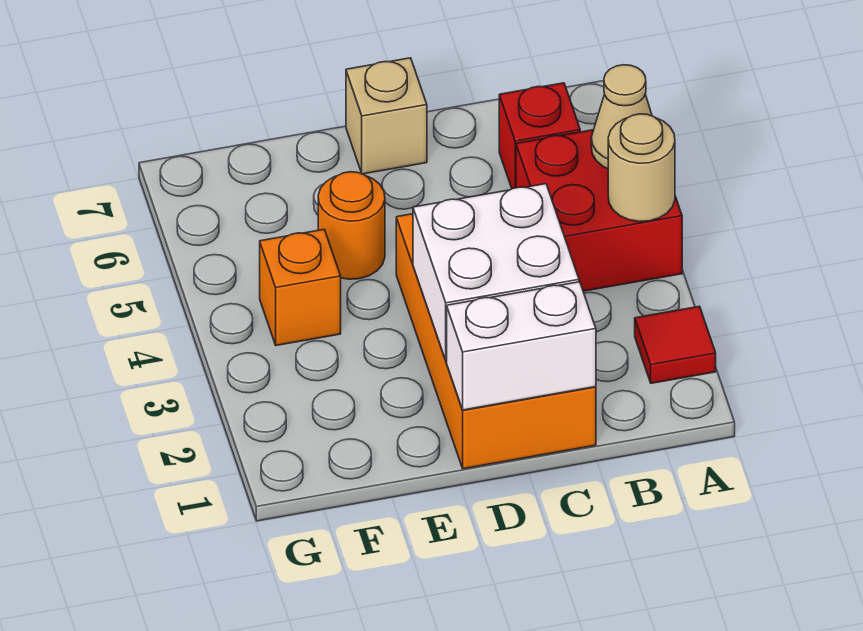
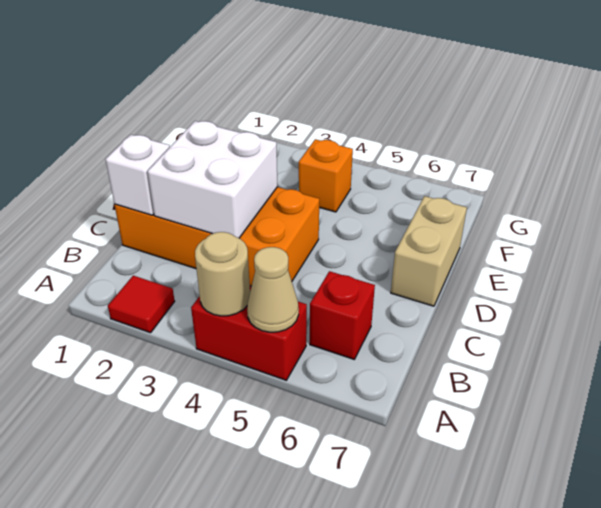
red brick A4:B5 level 1 -> red brick A4:A5 level 1
white brick C1:D1 level 2 -> white brick C1 level 2
tan brick D7 level 1 -> tan brick D7:E7 level 1
orange round brick E5 level 1 -> none

